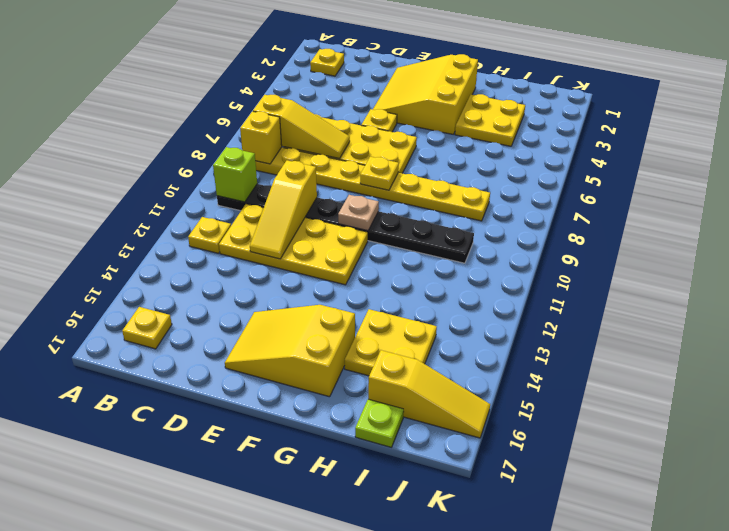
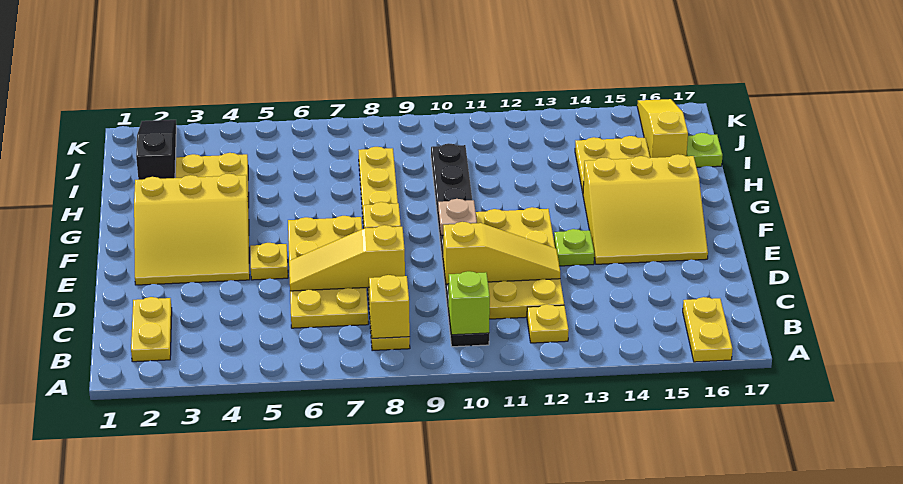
yellow plate B2 level 1 -> yellow plate B2:C2 level 1
yellow slope B7:D7 level 2 top B -> yellow slope D6:D8 level 2 top 8
yellow plate B16 level 1 -> yellow plate A16:B16 level 1
none -> lime plate E13 level 1
yellow slope E15:G16 level 1 top G -> yellow slope E14:G16 level 1 top G
none -> black slope I2:K2 level 1 top I

